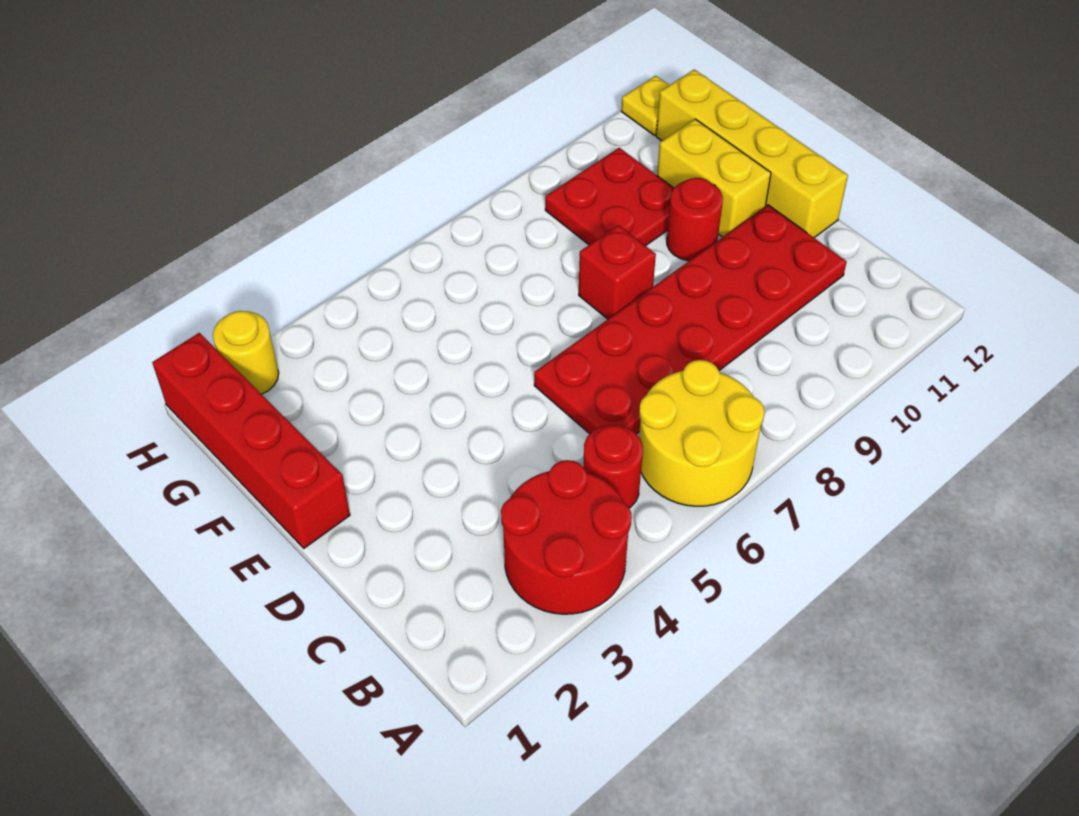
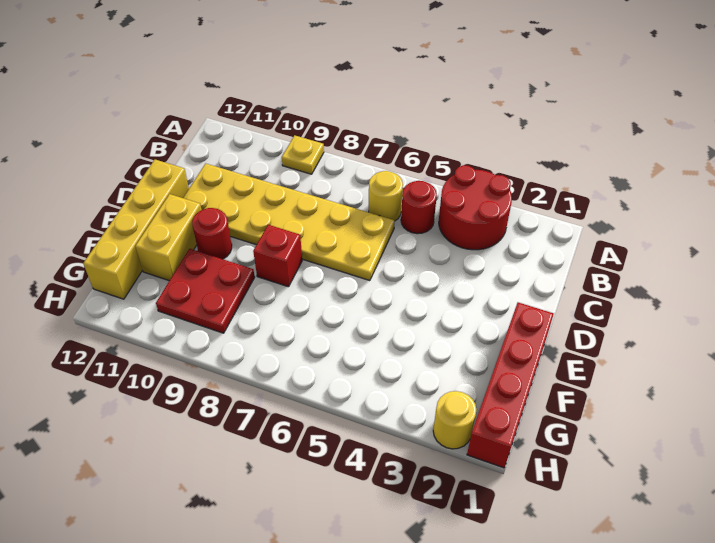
yellow round brick A6:B7 level 1 -> yellow round brick B6 level 1
red plate C6:D11 level 1 -> yellow plate C6:D11 level 1
yellow plate H12 level 1 -> yellow plate A9 level 1

